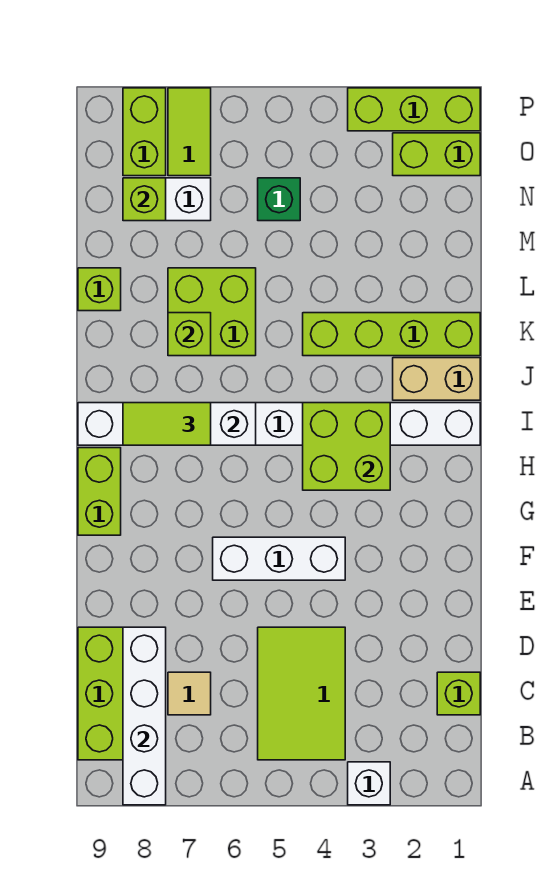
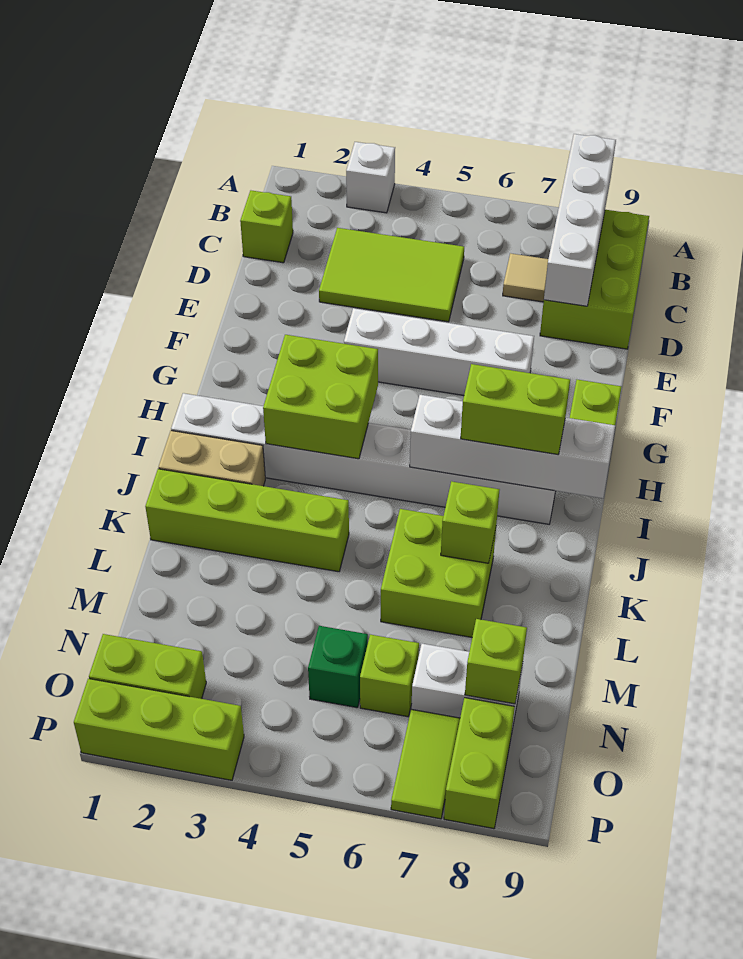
lime tile B4:D5 level 1 -> lime tile C3:D5 level 1
white brick F4:F6 level 1 -> white brick F4:F7 level 1
lime tile I7:I8 level 3 -> lime brick I7:I8 level 3
lime brick L9 level 1 -> lime brick N6 level 1

